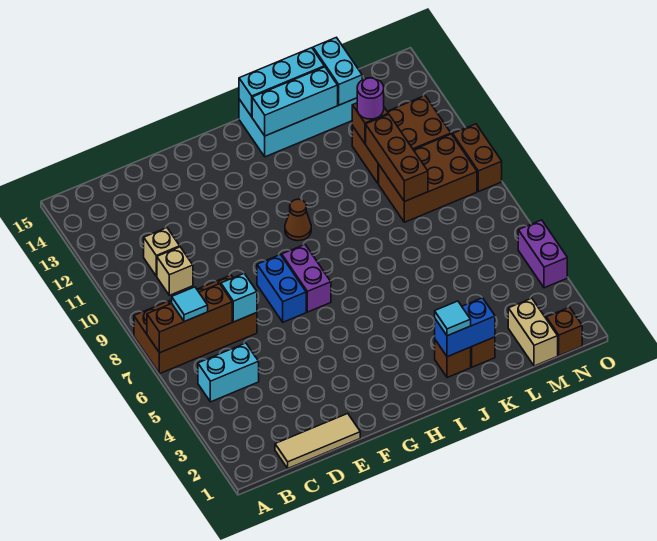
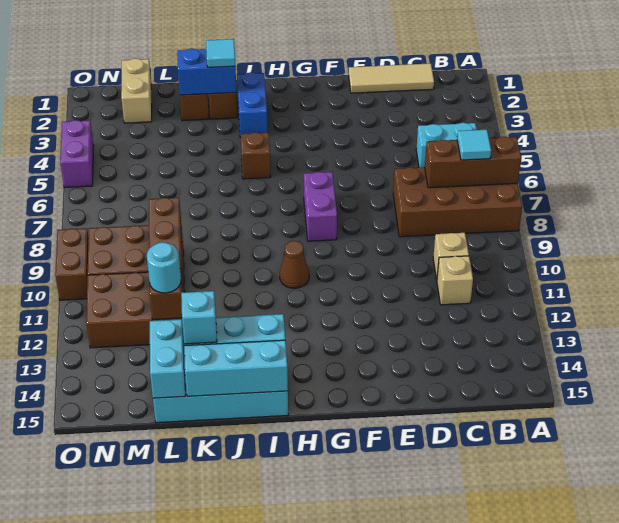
cyan brick D7 level 2 -> cyan brick K14 level 3
blue brick F7:F8 level 1 -> blue brick I2:I3 level 1
purple round brick L12 level 3 -> cyan round brick L12 level 3
brown brick N1 level 1 -> brown brick I5 level 1

